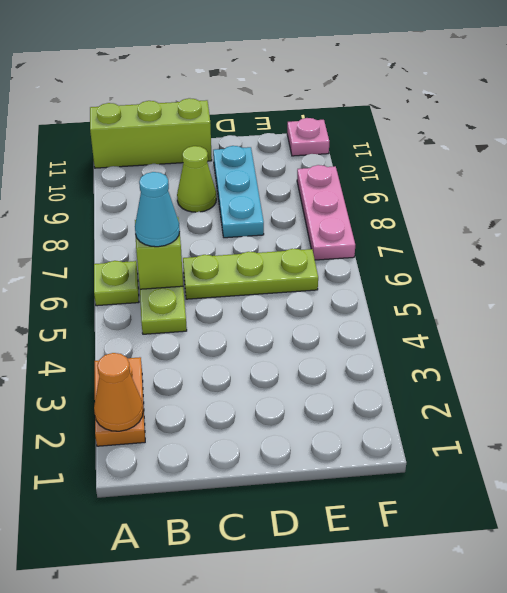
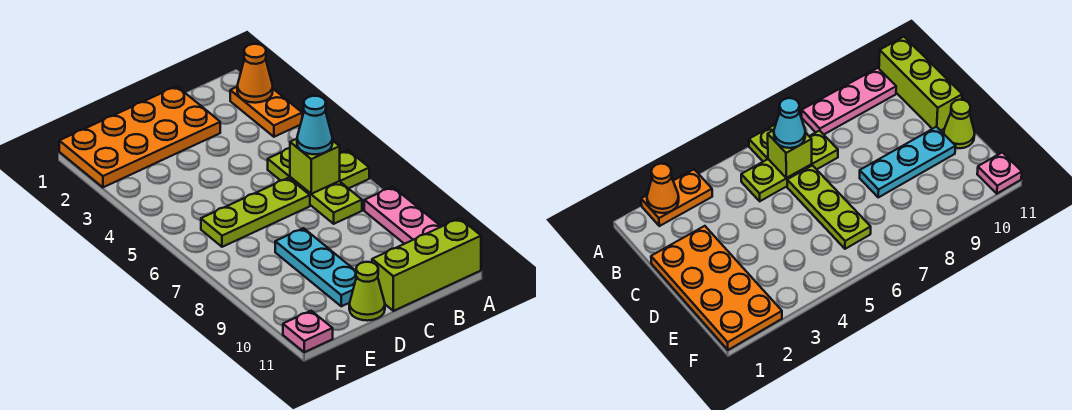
none -> orange plate C1:F2 level 1
lime cone C9 level 1 -> lime cone D11 level 1
pink plate F7:F9 level 1 -> pink plate A8:A10 level 1

